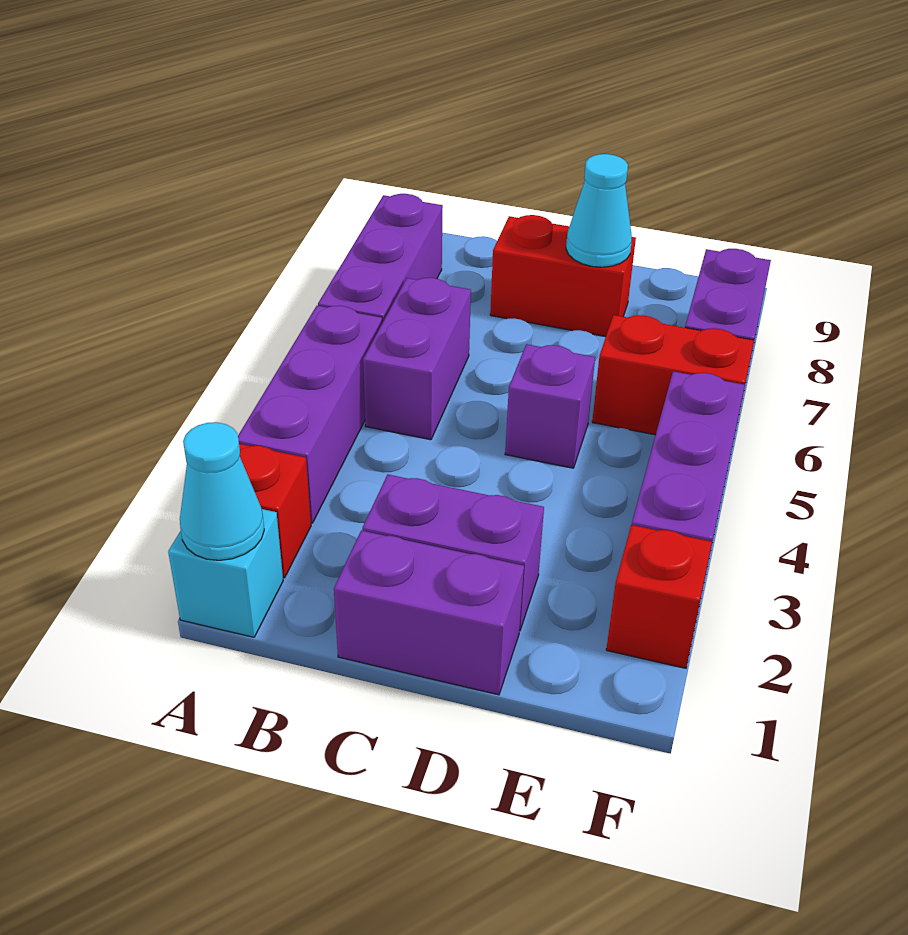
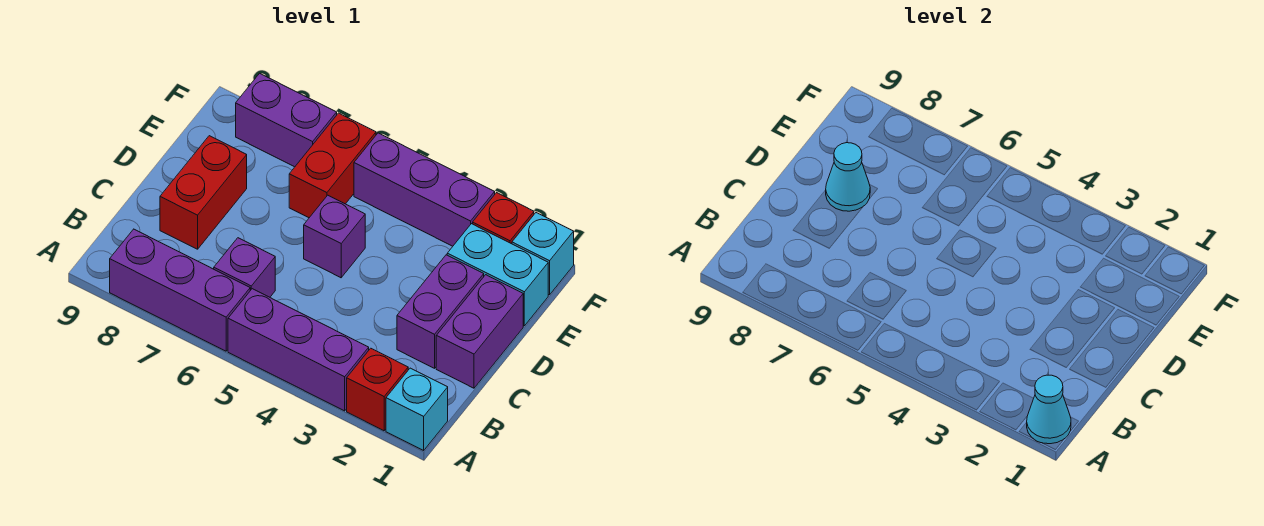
purple brick B5:B6 level 1 -> purple brick B6 level 1
none -> cyan brick E1:E2 level 1
none -> cyan brick F1 level 1

